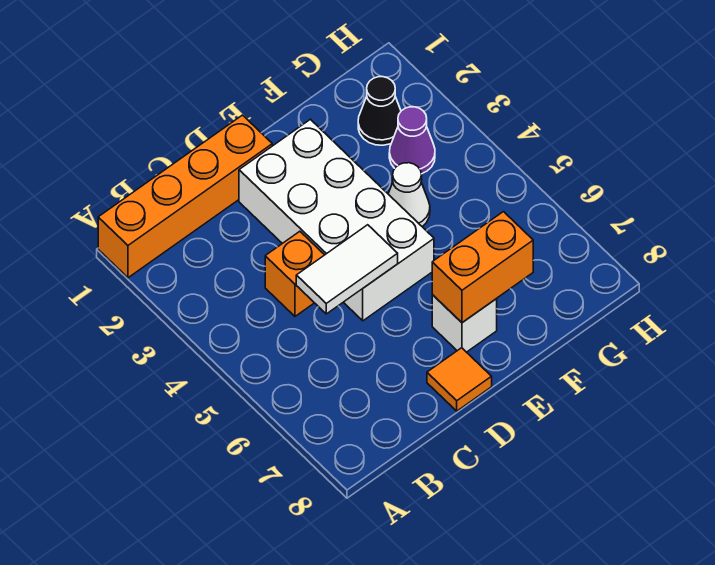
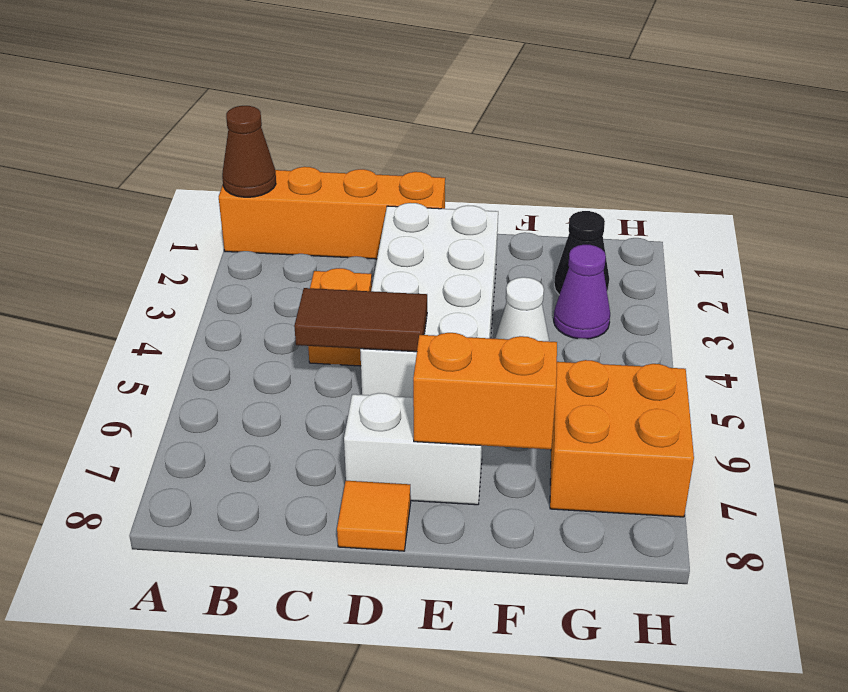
none -> brown cone A1 level 2
white tile C5:D5 level 2 -> brown tile C5:D5 level 2
white brick E7 level 1 -> white brick D7:E7 level 1
none -> orange brick G6:H7 level 1

